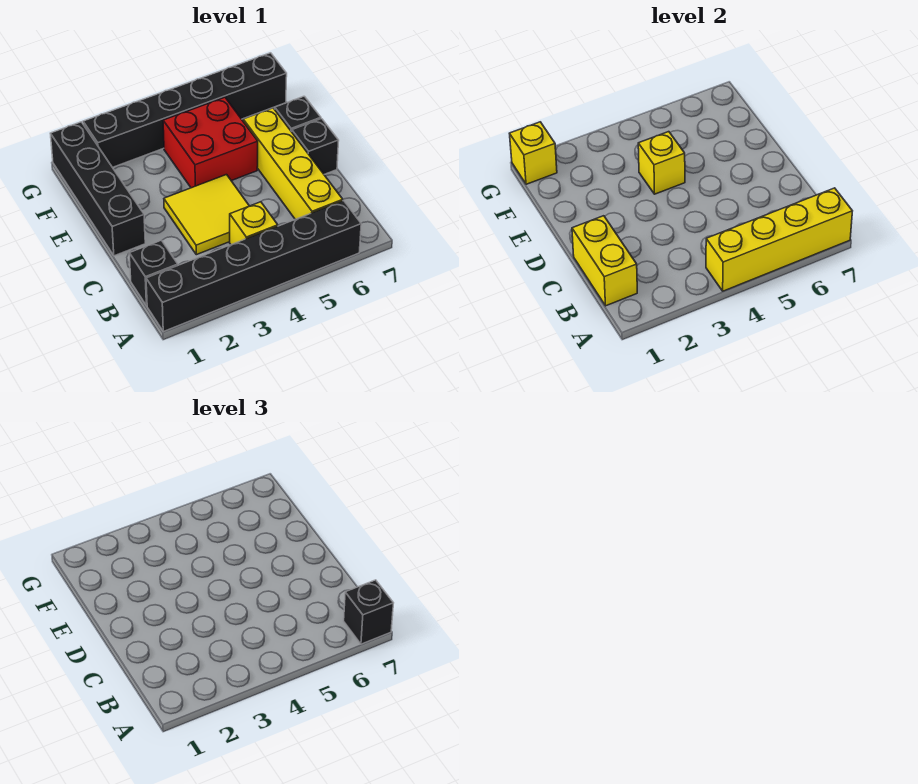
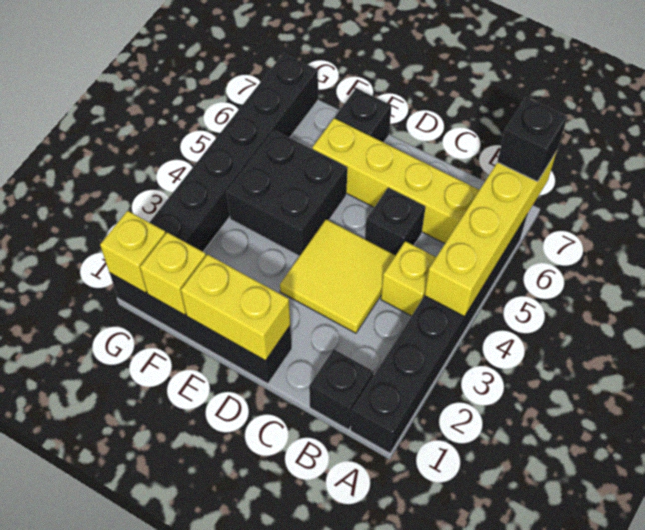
yellow brick B1:C1 level 2 -> yellow brick D1:E1 level 2
black brick D7 level 1 -> black brick C5 level 1
red brick E4:F5 level 1 -> black brick E4:F5 level 1
yellow brick E4 level 2 -> yellow brick F1 level 2

